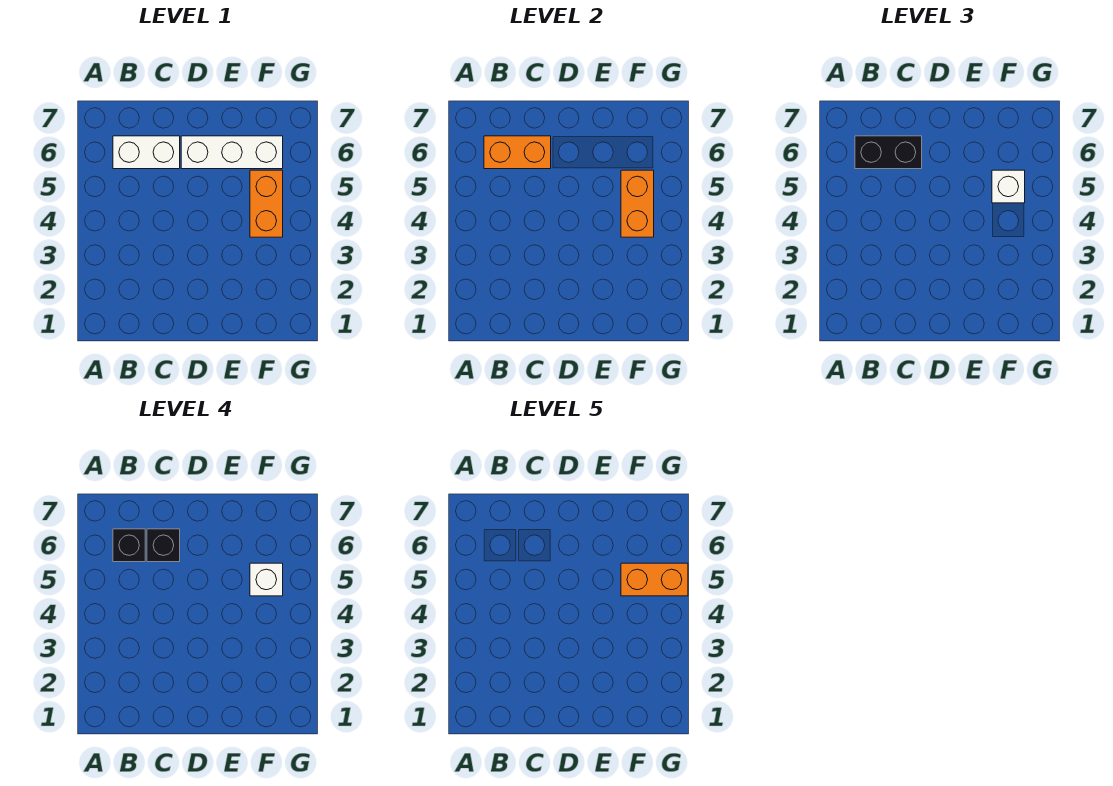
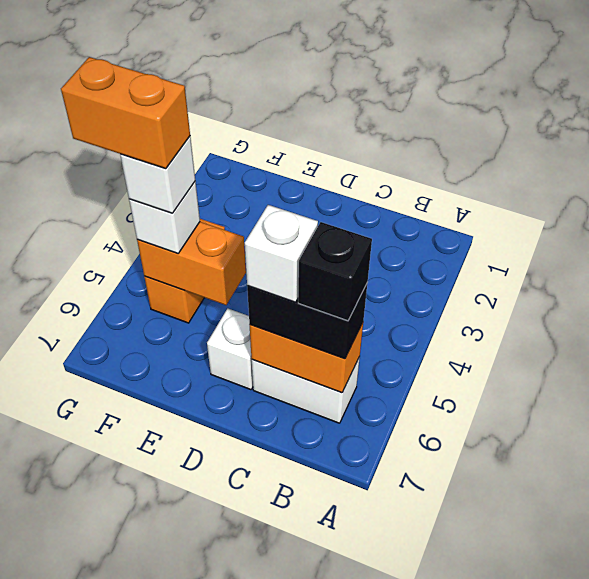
black brick C6 level 4 -> white brick C6 level 4
white brick D6:F6 level 1 -> white brick D6 level 1
orange brick F4:F5 level 2 -> orange brick E5:F5 level 2

